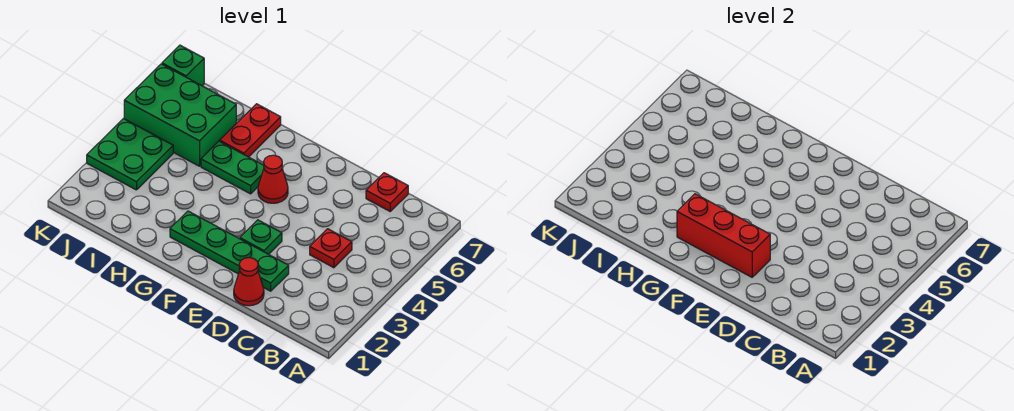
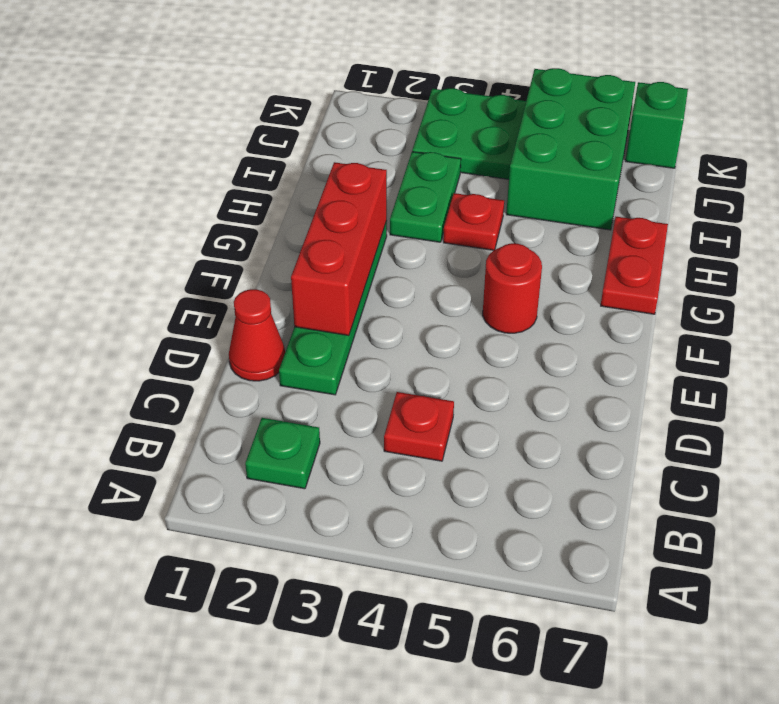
red plate C7 level 1 -> red plate H4 level 1
green plate E3 level 1 -> green plate B2 level 1
red cone F5 level 1 -> red round brick F5 level 1
green plate G5:H5 level 1 -> green plate H3:I3 level 1
red plate H6:H7 level 1 -> red plate G7:H7 level 1

